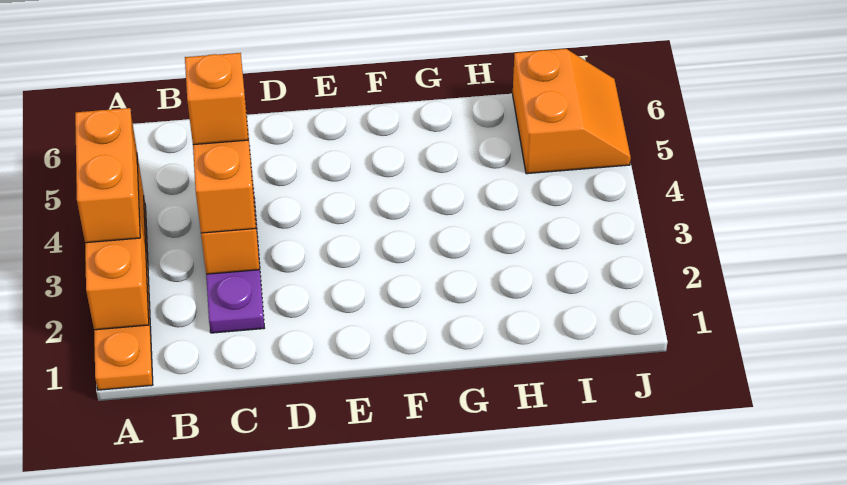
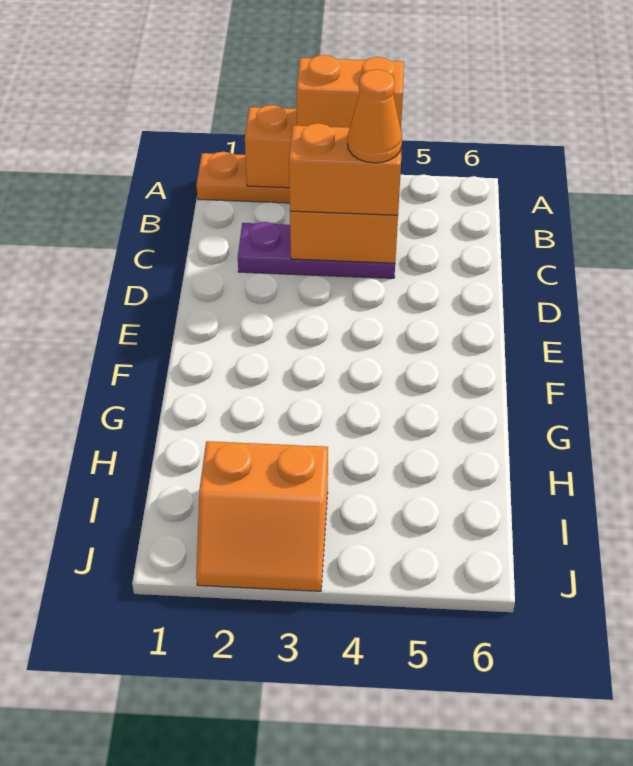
orange brick C4 level 4 -> orange cone C4 level 4
orange slope I5:J6 level 1 top I -> orange slope I2:J3 level 1 top I

